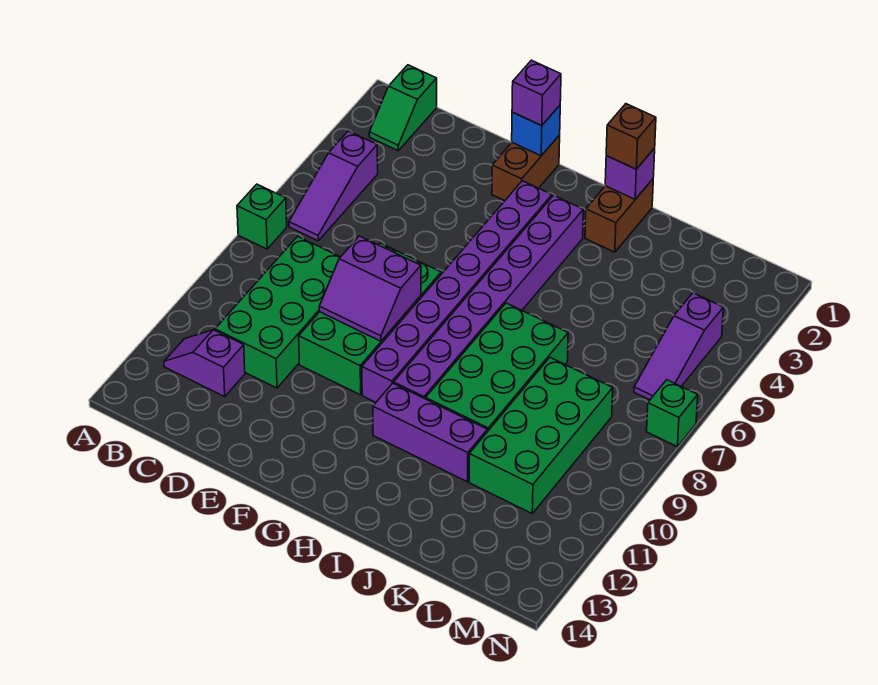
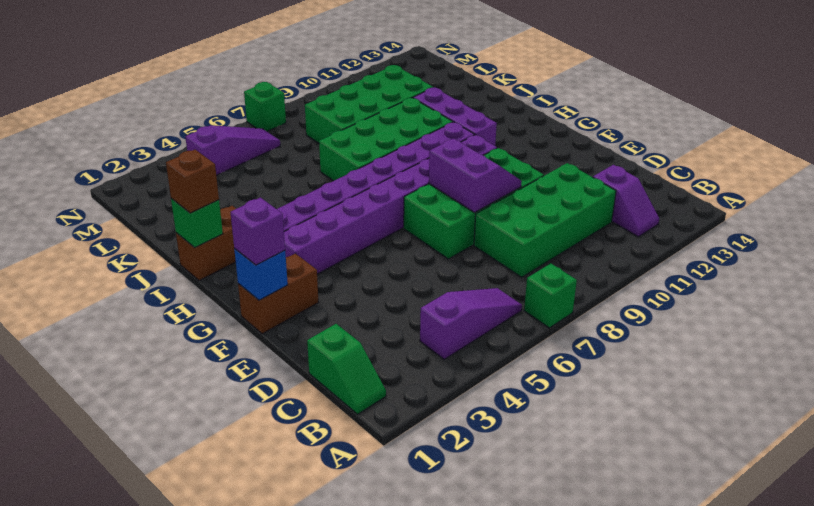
green slope B1:B2 level 1 top 1 -> green slope B1:C1 level 1 top C
purple brick I1 level 2 -> green brick I1 level 2

